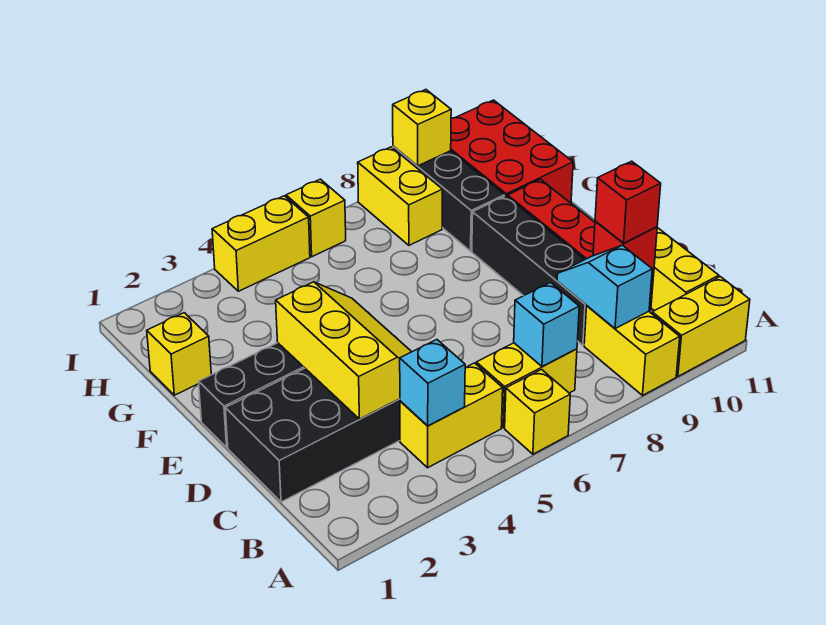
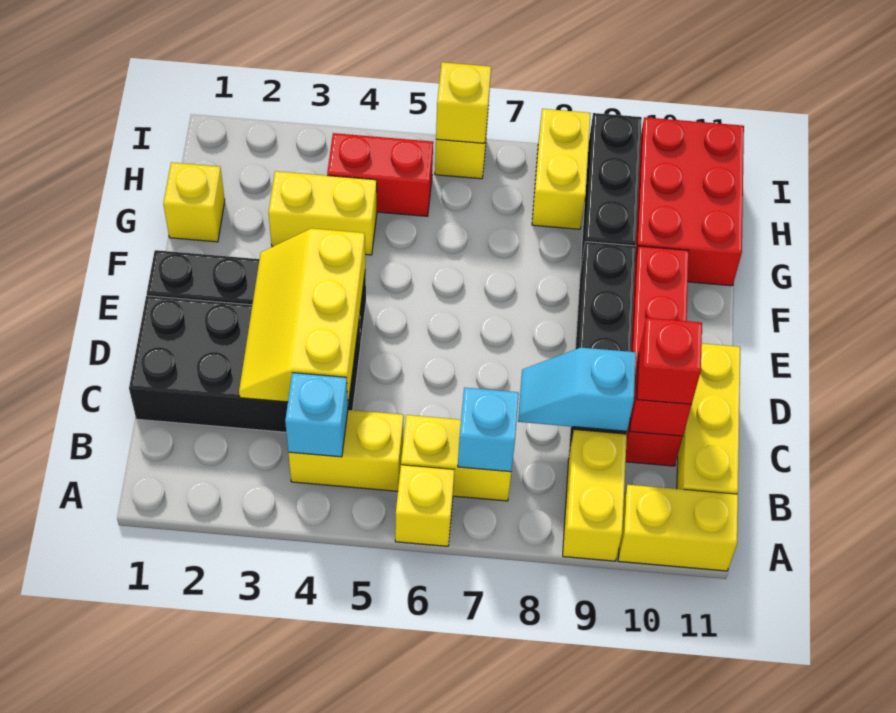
cyan slope B9:C9 level 2 top B -> cyan slope C8:C9 level 2 top 9
yellow slope C3:E4 level 2 top 3 -> yellow slope C3:E4 level 2 top 4
none -> red brick H4:H5 level 1
yellow brick I4:I5 level 1 -> yellow brick G3:G4 level 1
yellow brick I9 level 2 -> yellow brick I6 level 2

